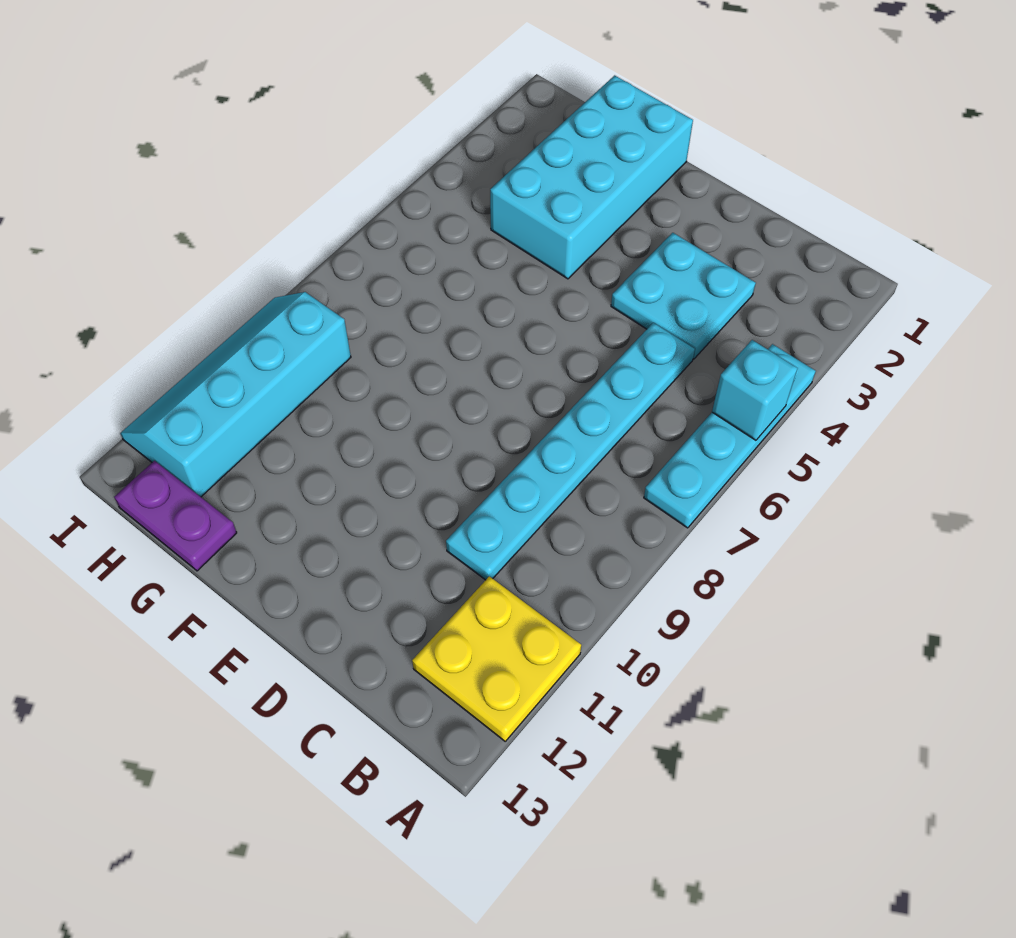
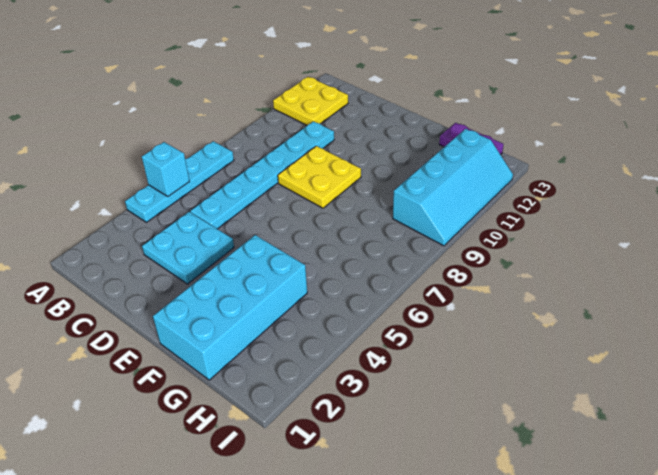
none -> yellow plate D8:E9 level 1

